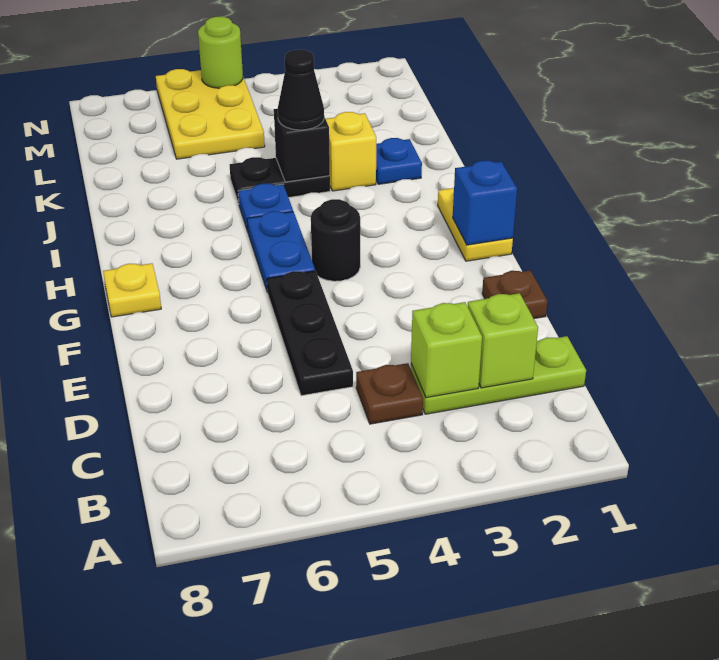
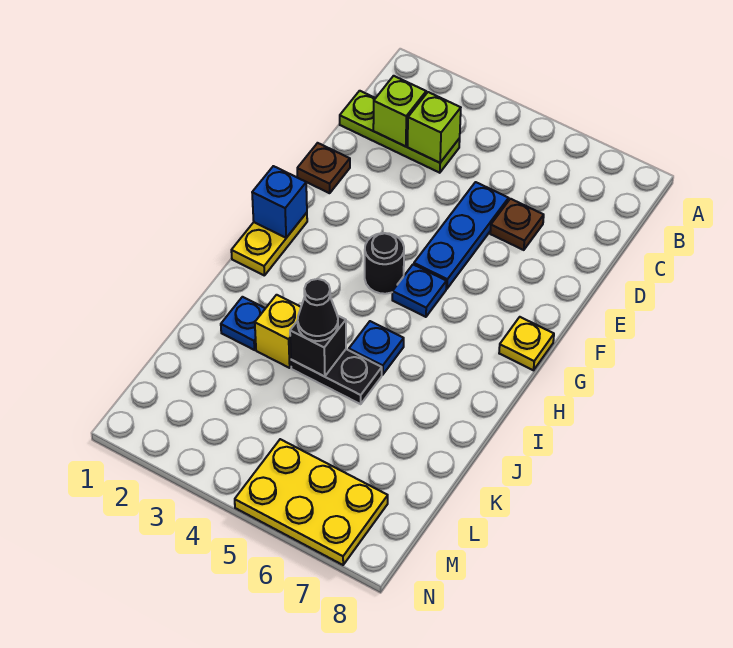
brown plate C4 level 1 -> brown plate D6 level 1
black plate D5:F5 level 1 -> blue plate D5:F5 level 1
blue plate G5:H5 level 1 -> blue plate G5 level 1
yellow plate L5:N6 level 1 -> yellow plate M5:N7 level 1
lime round brick N5 level 2 -> none

